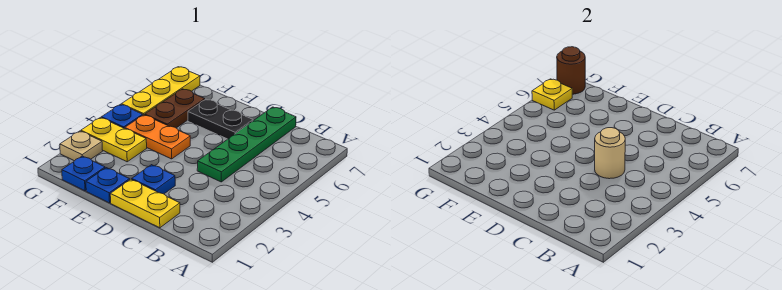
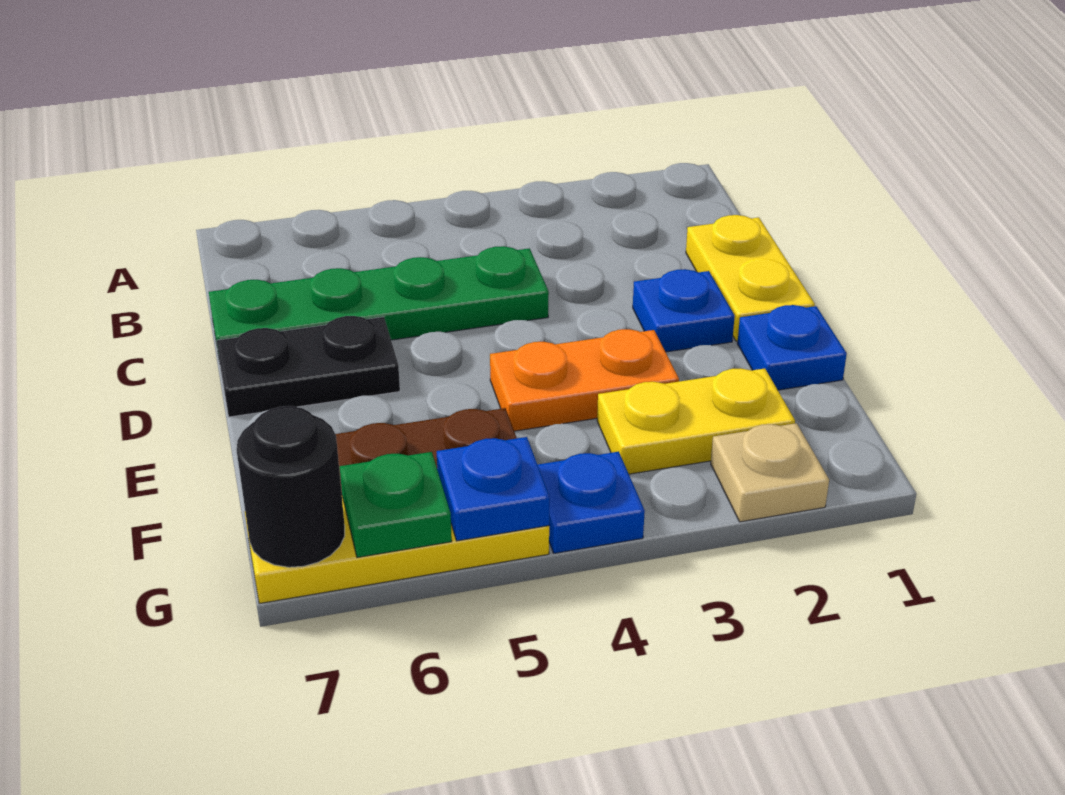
tan round brick C4 level 2 -> none
black plate D6:E6 level 1 -> black plate D6:D7 level 1
orange plate E4:F4 level 1 -> orange plate E3:E4 level 1
blue plate F1 level 1 -> blue plate G5 level 2
yellow plate F3:G3 level 1 -> yellow plate F2:F3 level 1
yellow plate G6 level 2 -> green plate G6 level 2
brown round brick G7 level 2 -> black round brick G7 level 2

